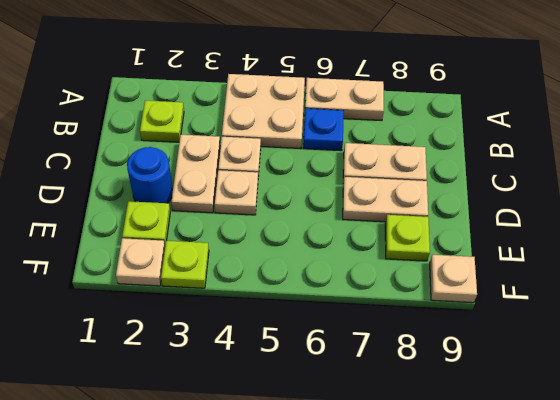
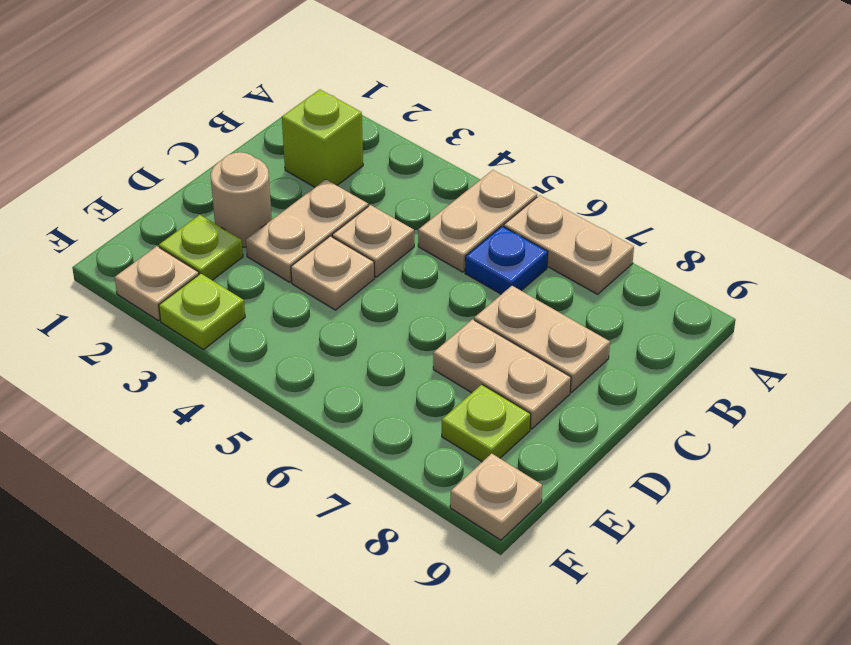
tan plate A4:B5 level 1 -> tan plate A5:B5 level 1
lime plate B2 level 1 -> lime brick B2 level 1
blue round brick D2 level 1 -> tan round brick D2 level 1

